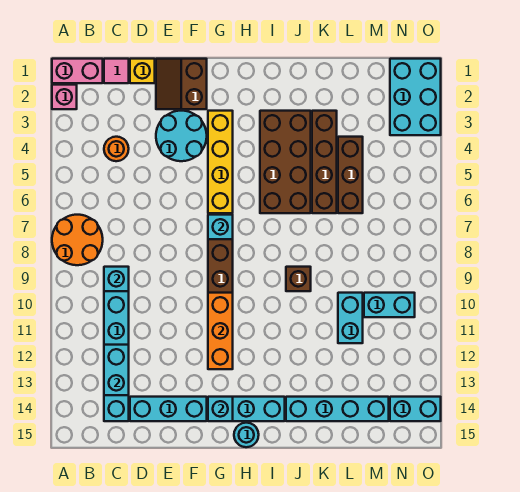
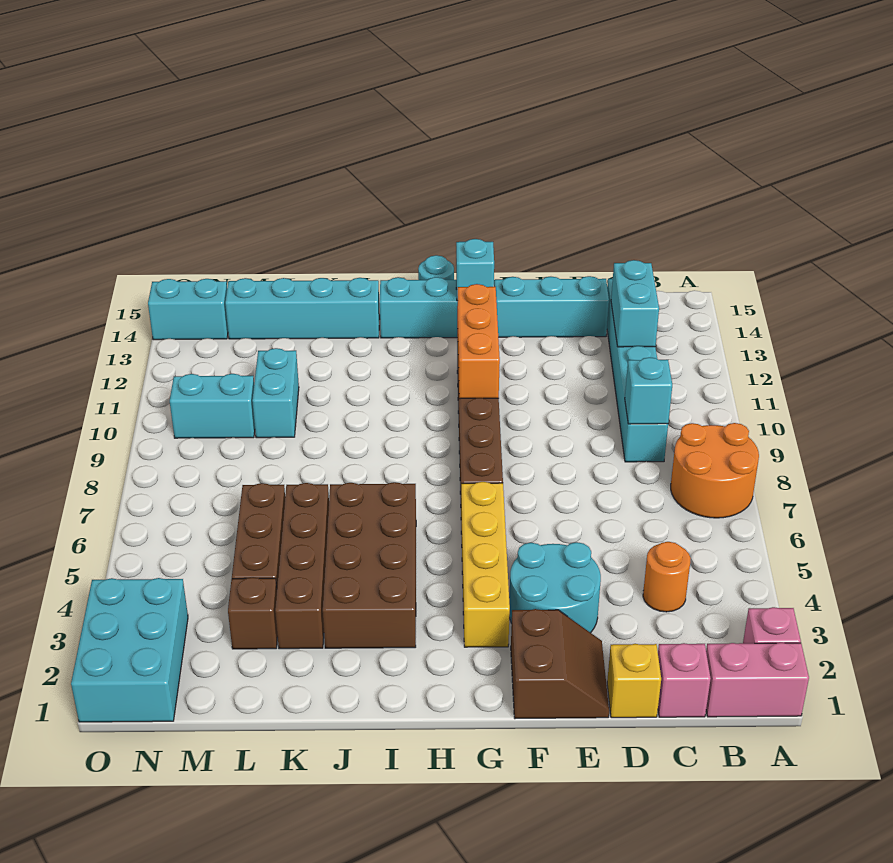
pink tile C1 level 1 -> pink brick C1 level 1
cyan brick G7 level 2 -> none
brown brick J9 level 1 -> brown brick L3 level 1

